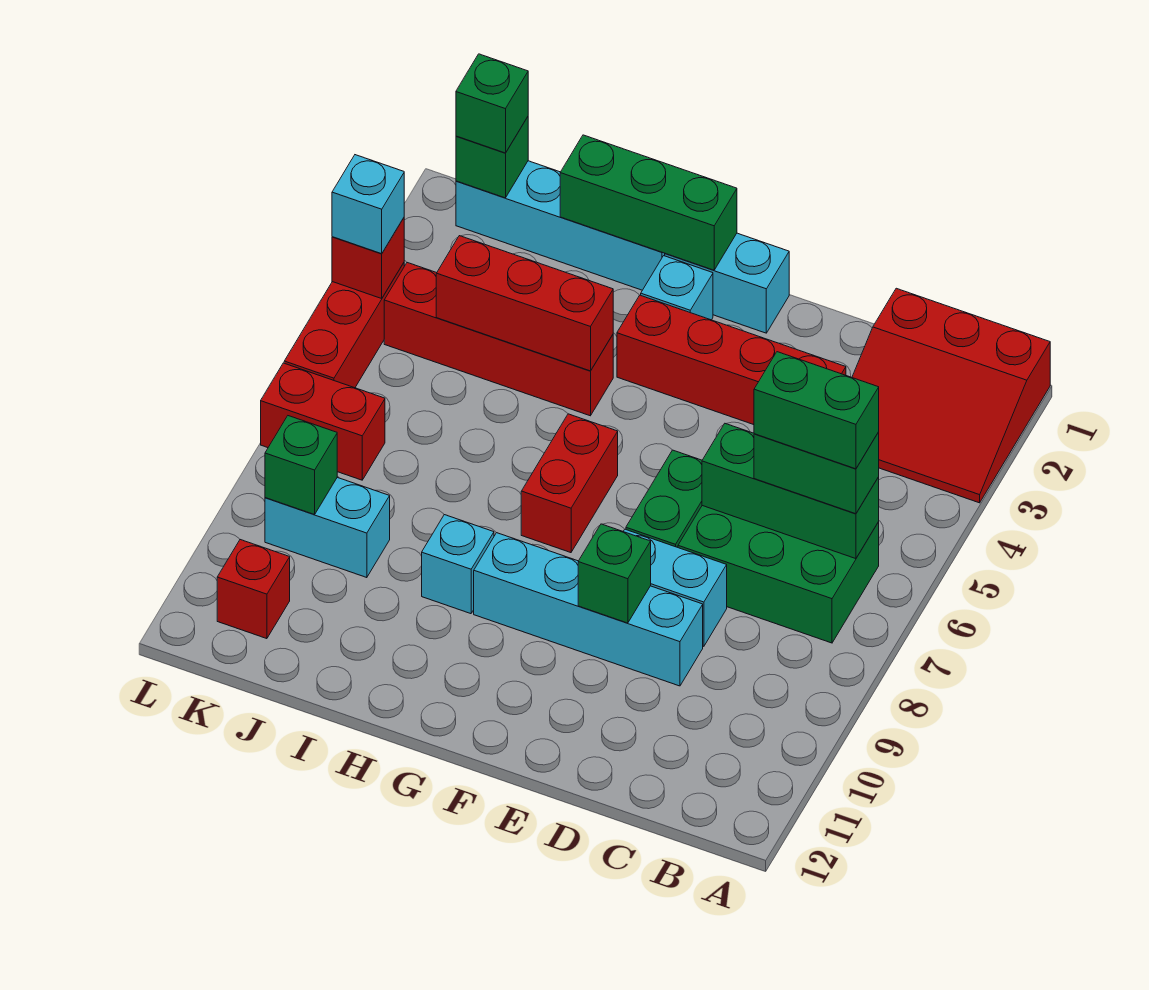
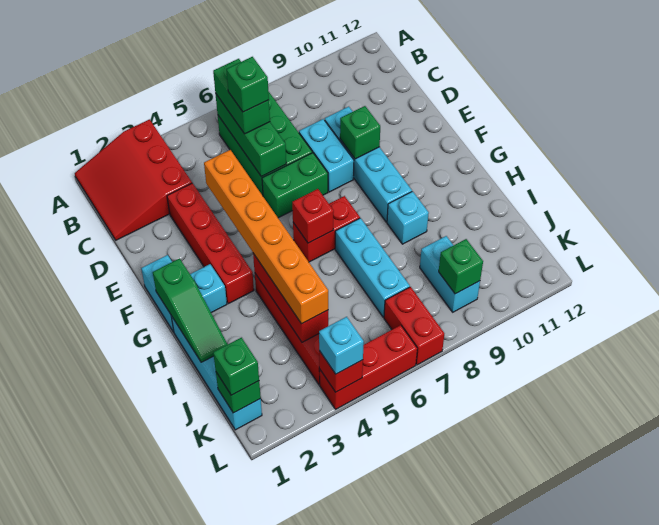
red slope A1:C3 level 1 top 1 -> red slope A1:C3 level 1 top 3
green brick B6:C6 level 4 -> green brick C6 level 4
none -> orange brick E4:J4 level 3
green brick G1:I1 level 2 -> green slope G1:I1 level 2 top G
none -> cyan brick H7:J7 level 1
red brick K11 level 1 -> red brick G6 level 2

